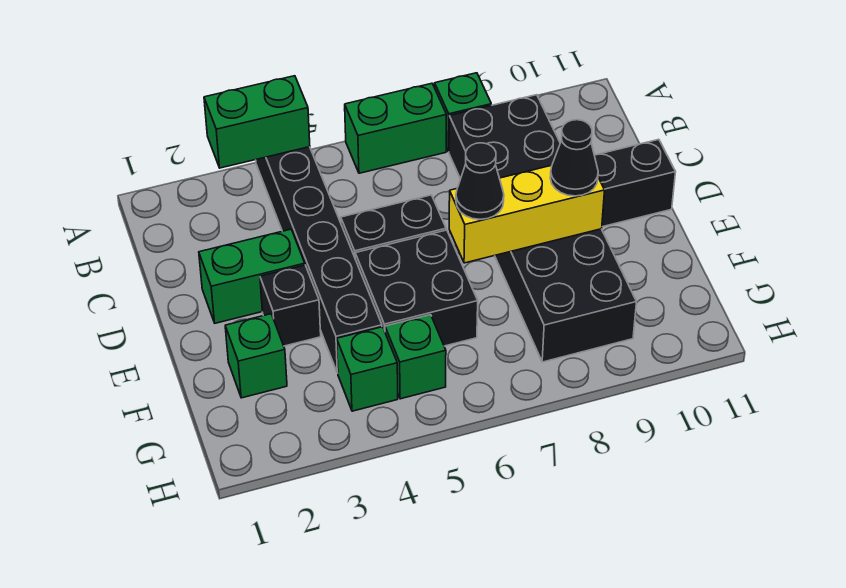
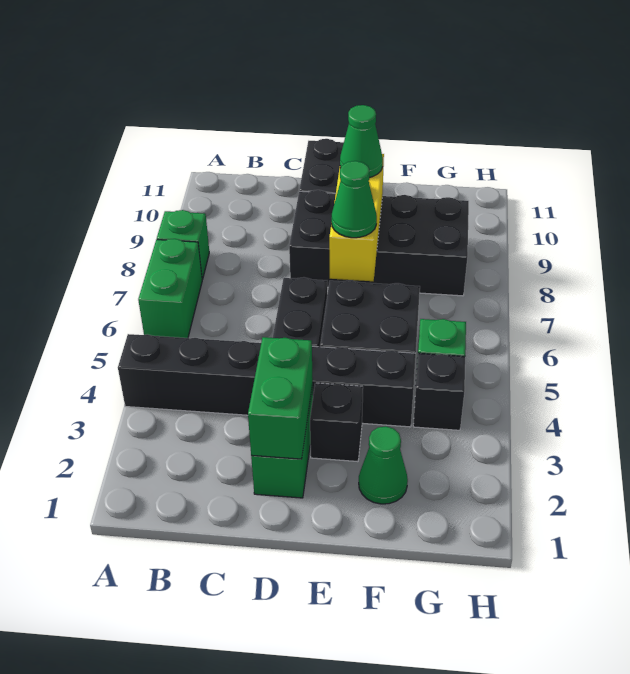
green brick A3:A4 level 2 -> green brick D2:D3 level 2
black brick B8:G9 level 1 -> black brick D8:G9 level 1
black cone E7 level 3 -> green cone E7 level 3
black cone E9 level 3 -> green cone E9 level 3
green brick F2 level 1 -> green cone F2 level 1
green brick G4 level 1 -> black brick G4 level 1

